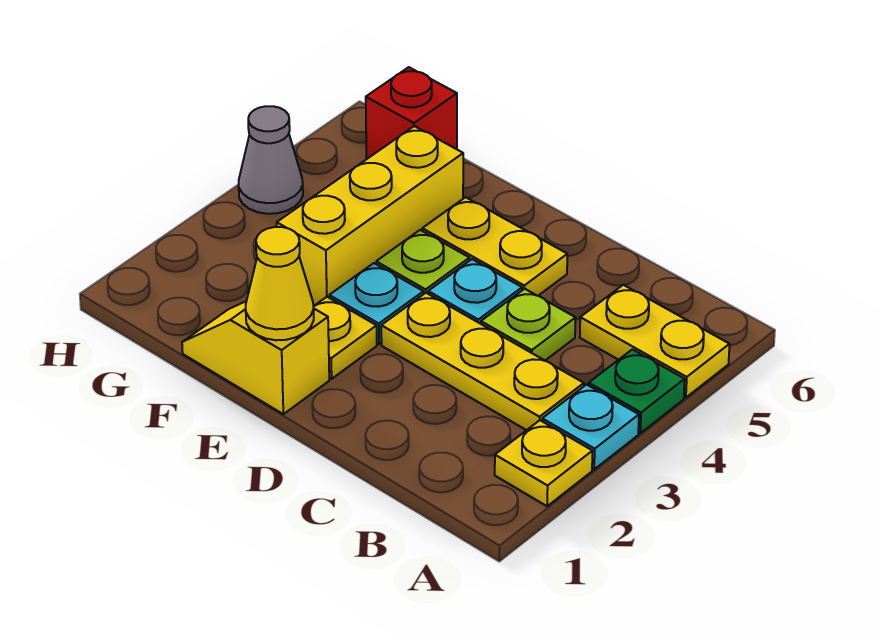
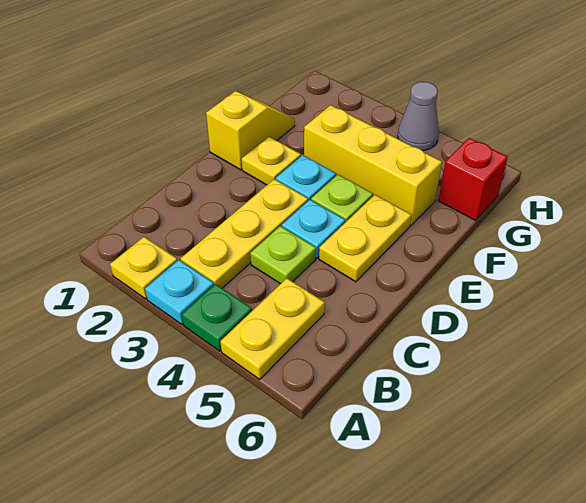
yellow cone E1 level 2 -> none

